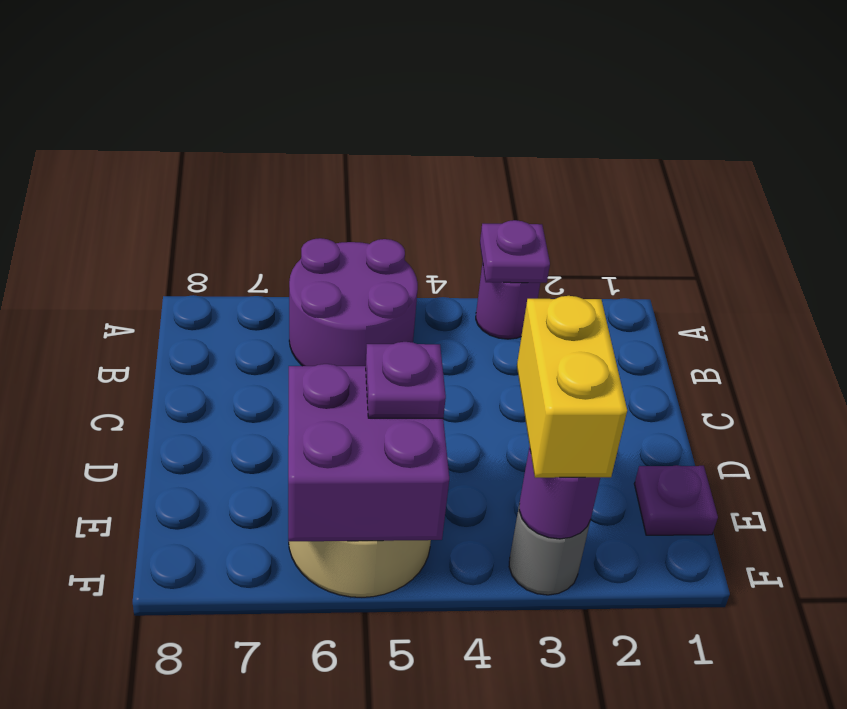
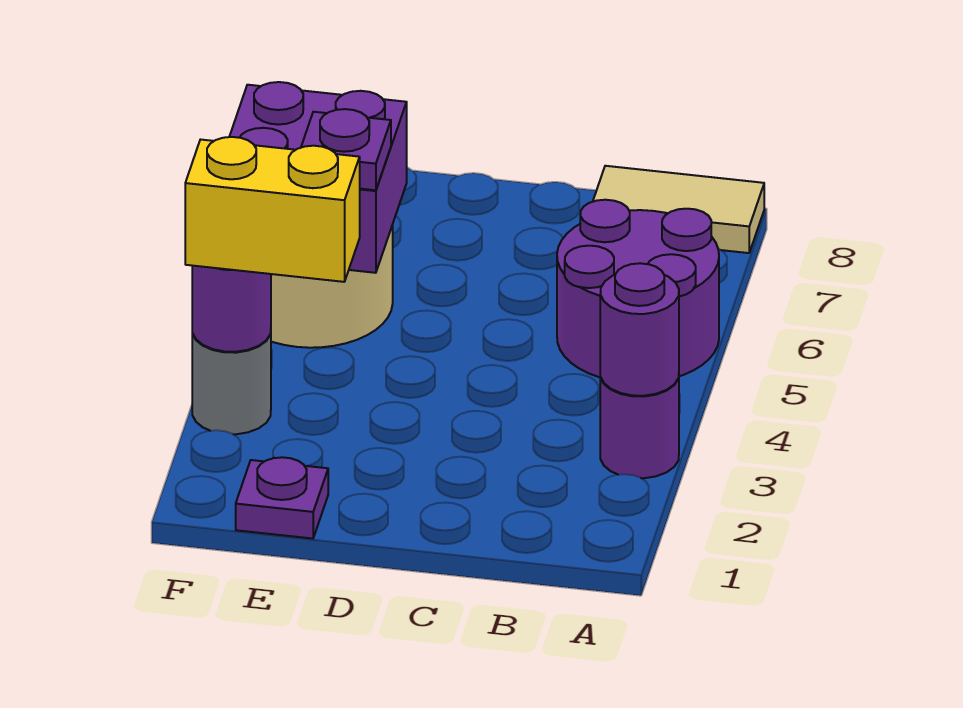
purple plate A3 level 2 -> purple round brick A3 level 2
none -> tan tile A8:B8 level 1

